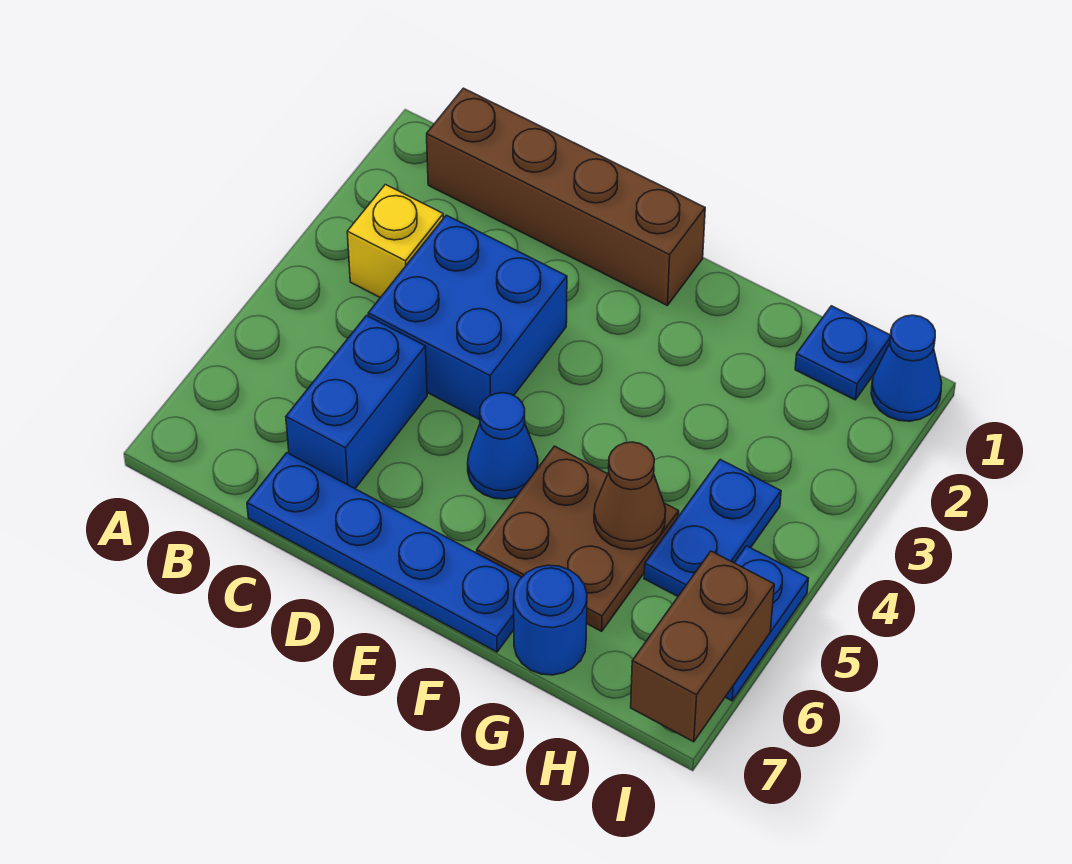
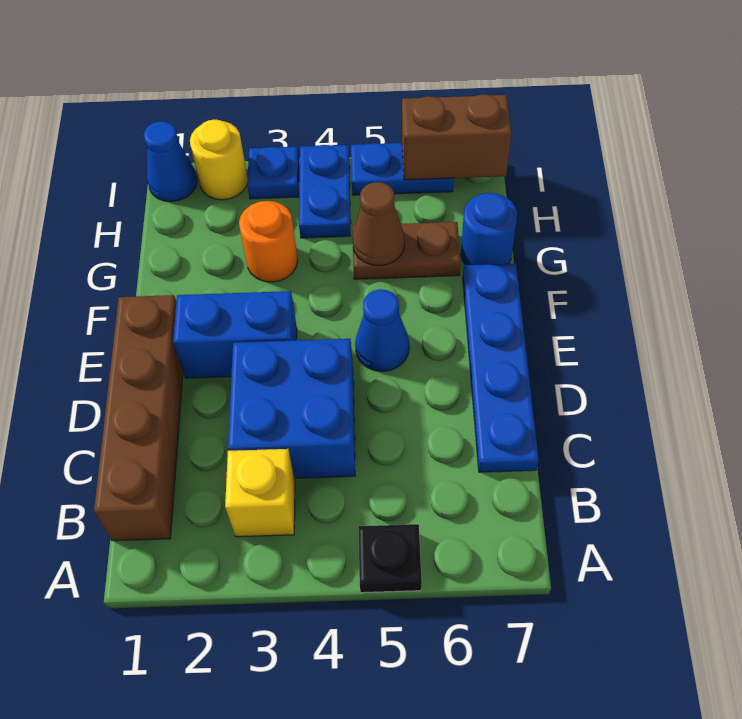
none -> black plate A5 level 1
blue brick C5:C6 level 1 -> blue brick E2:E3 level 1
brown plate F5:G6 level 1 -> brown plate G5:G6 level 1
none -> orange round brick G3 level 1
blue plate H1 level 1 -> blue plate I3 level 1
blue plate H4:H5 level 1 -> blue plate H4:I4 level 1
none -> yellow round brick I2 level 1

